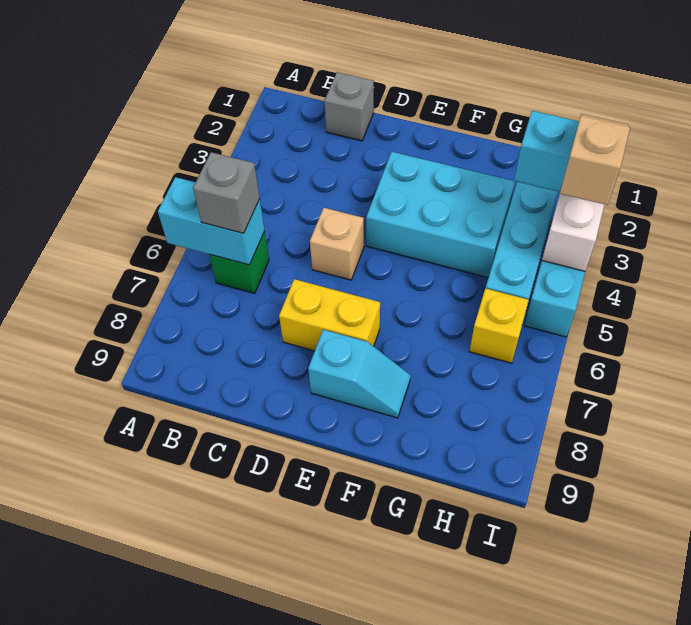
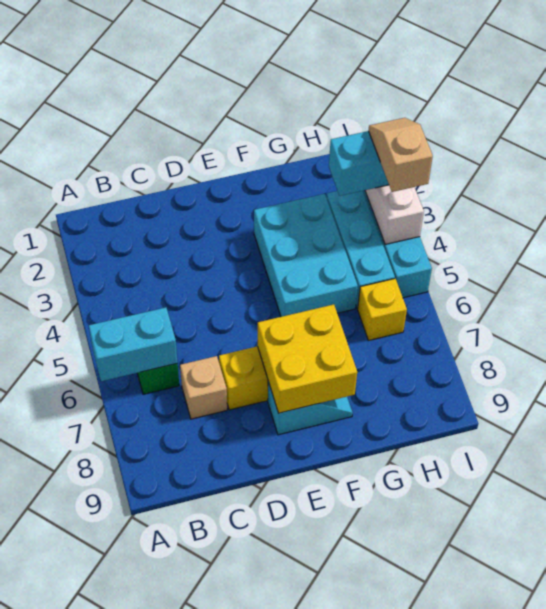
grey brick B6 level 3 -> none
grey brick C1 level 1 -> none
tan brick D5 level 1 -> tan brick C7 level 1
cyan brick E3:G4 level 1 -> cyan brick F3:G5 level 1
none -> yellow brick E7:F8 level 2

